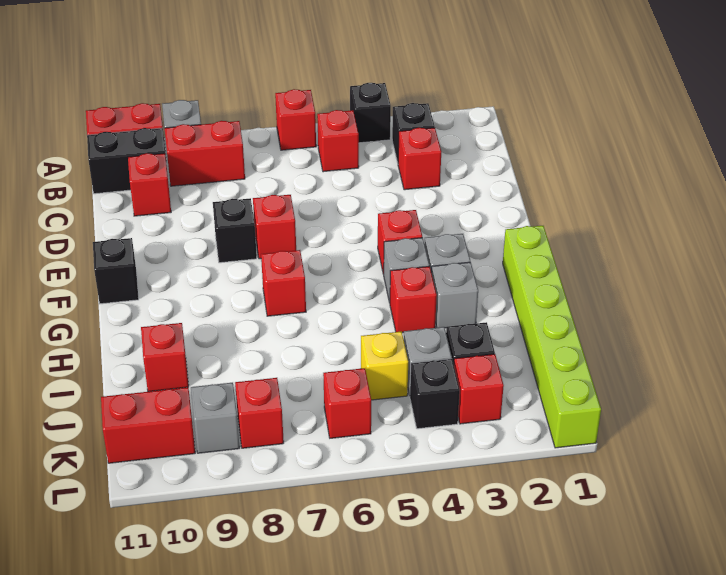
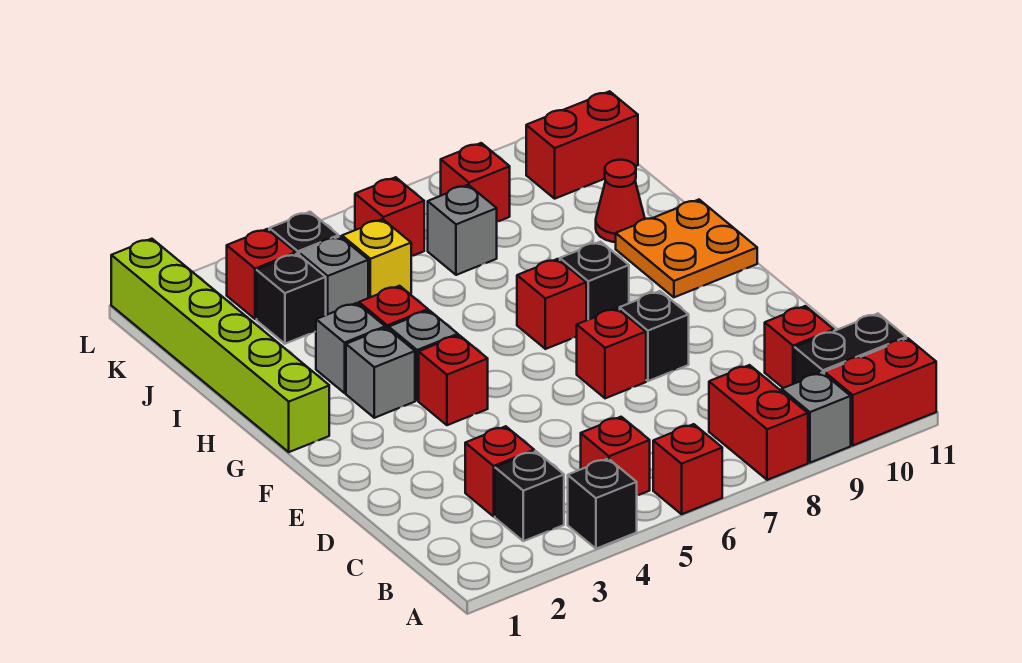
red brick B8:B9 level 1 -> red brick A8:B8 level 1
black brick F11 level 1 -> black brick G8 level 1
none -> orange plate G10:H11 level 1
red brick I10 level 1 -> red cone I10 level 1
grey brick K9 level 1 -> grey brick J7 level 1

